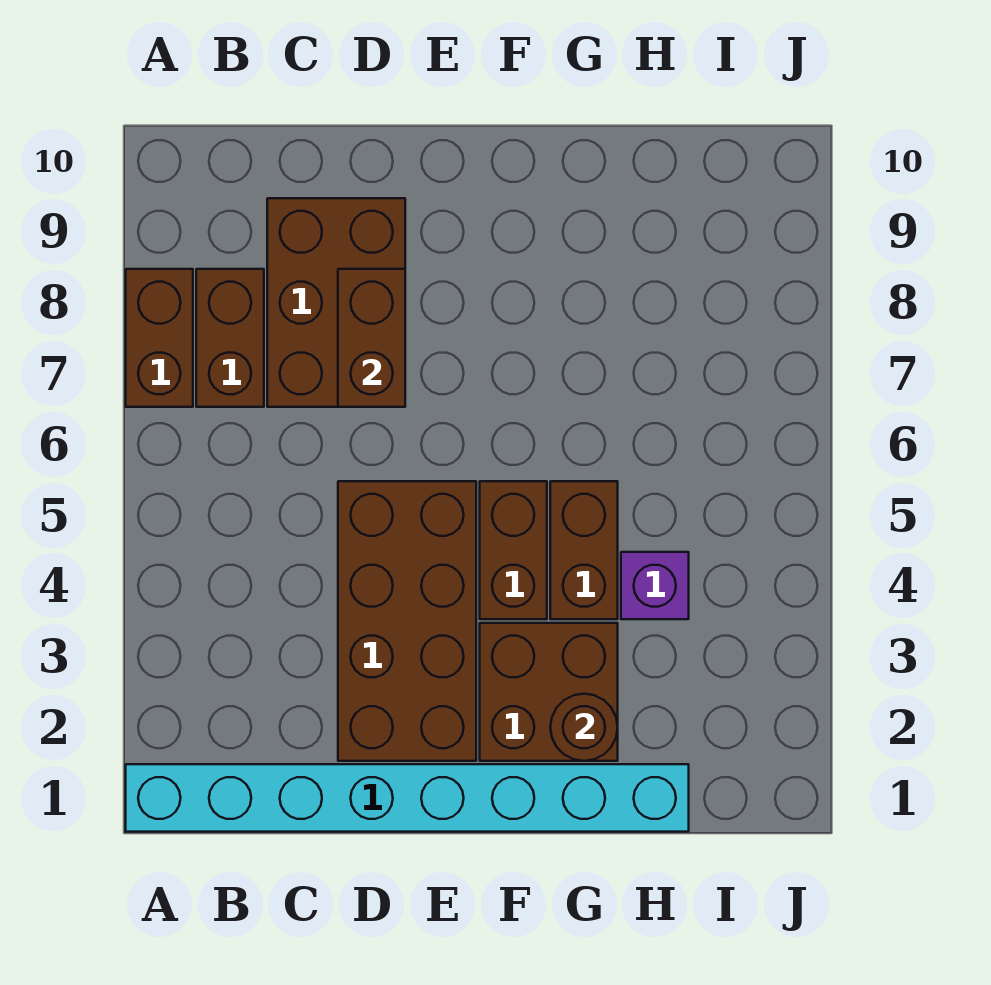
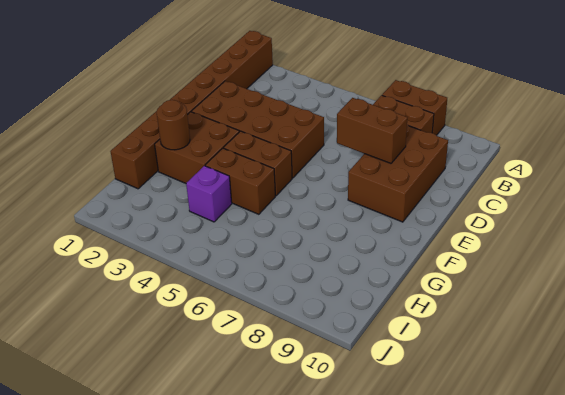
cyan brick A1:H1 level 1 -> brown brick A1:H1 level 1
brown brick C7:D9 level 1 -> brown brick C8:E9 level 1

